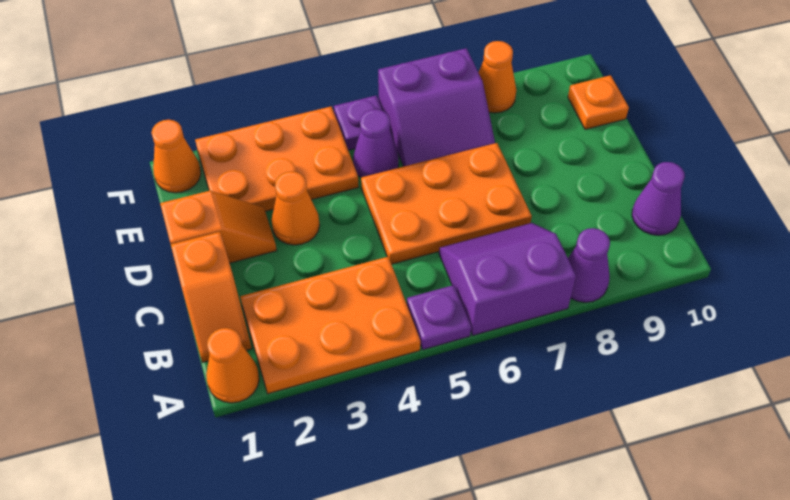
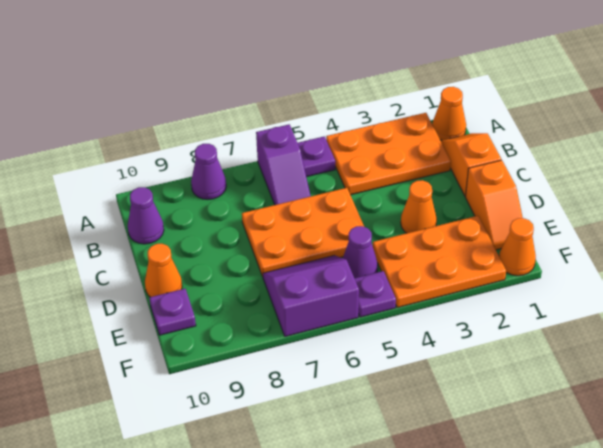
purple slope A6:B7 level 1 top A -> purple slope A6:B6 level 1 top A
orange slope D1:D2 level 1 top 1 -> orange slope D1:E1 level 1 top D
orange plate E10 level 1 -> purple plate E10 level 1
orange cone F8 level 1 -> orange cone D10 level 1

